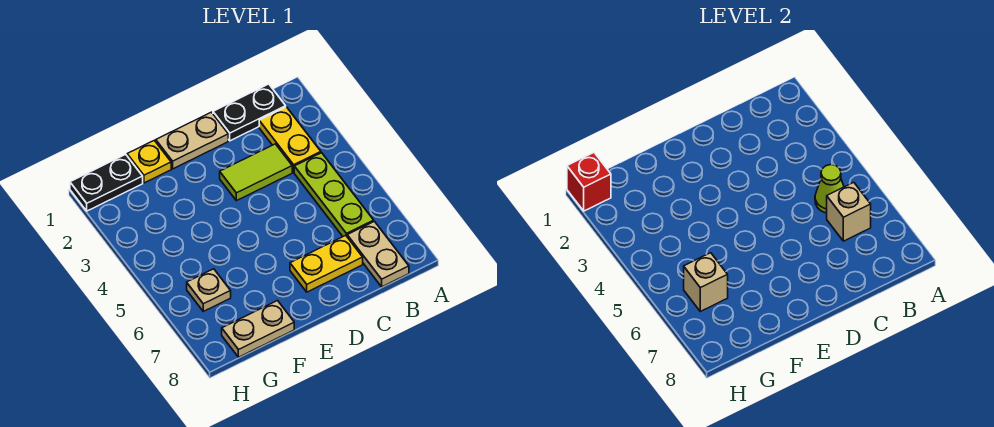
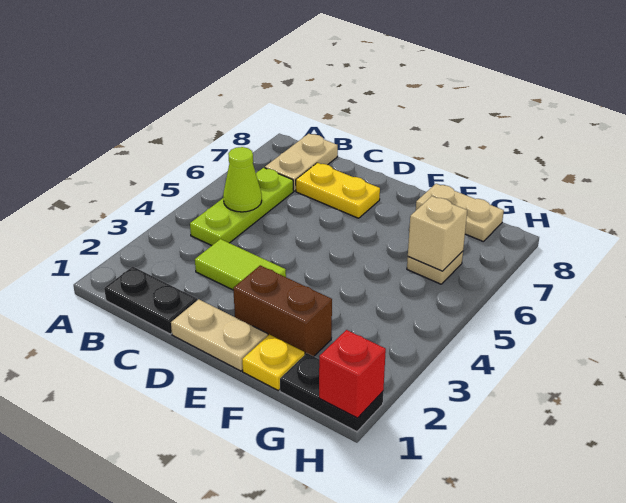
yellow plate B2:B3 level 1 -> none
tan brick B6 level 2 -> none
none -> brown brick E2:F2 level 1

